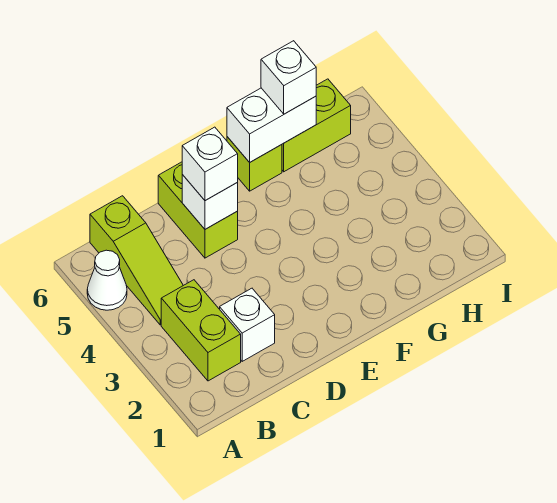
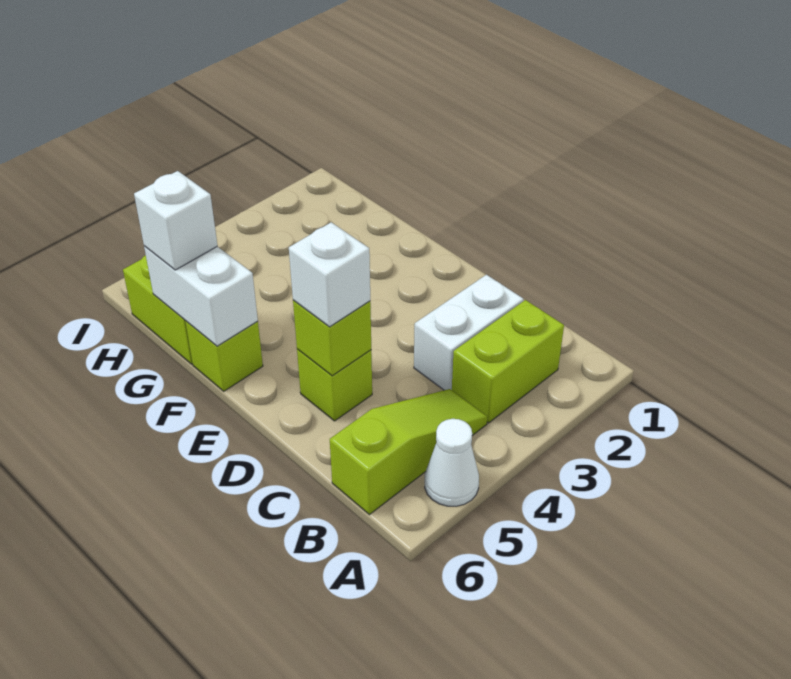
white brick C2 level 1 -> white brick C2:C3 level 1
lime brick D5:D6 level 1 -> lime brick D5 level 1
white brick D5 level 2 -> lime brick D5 level 2

